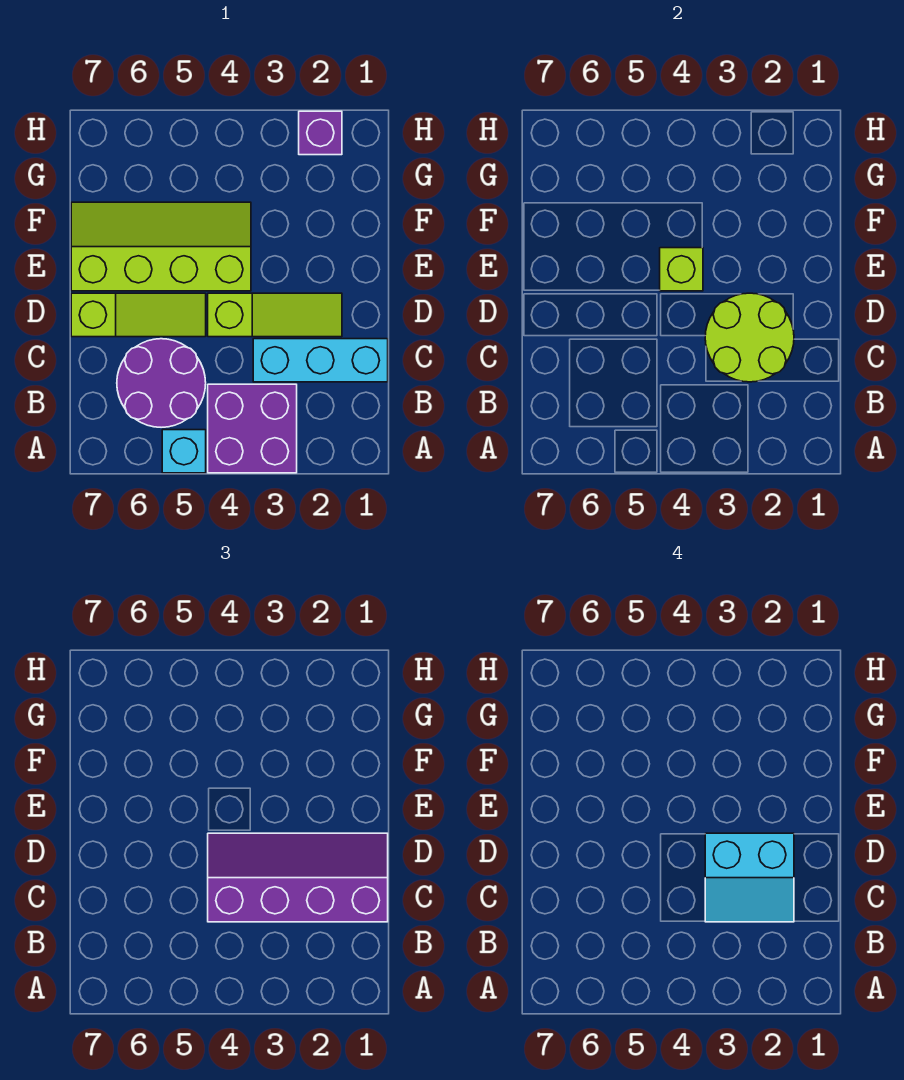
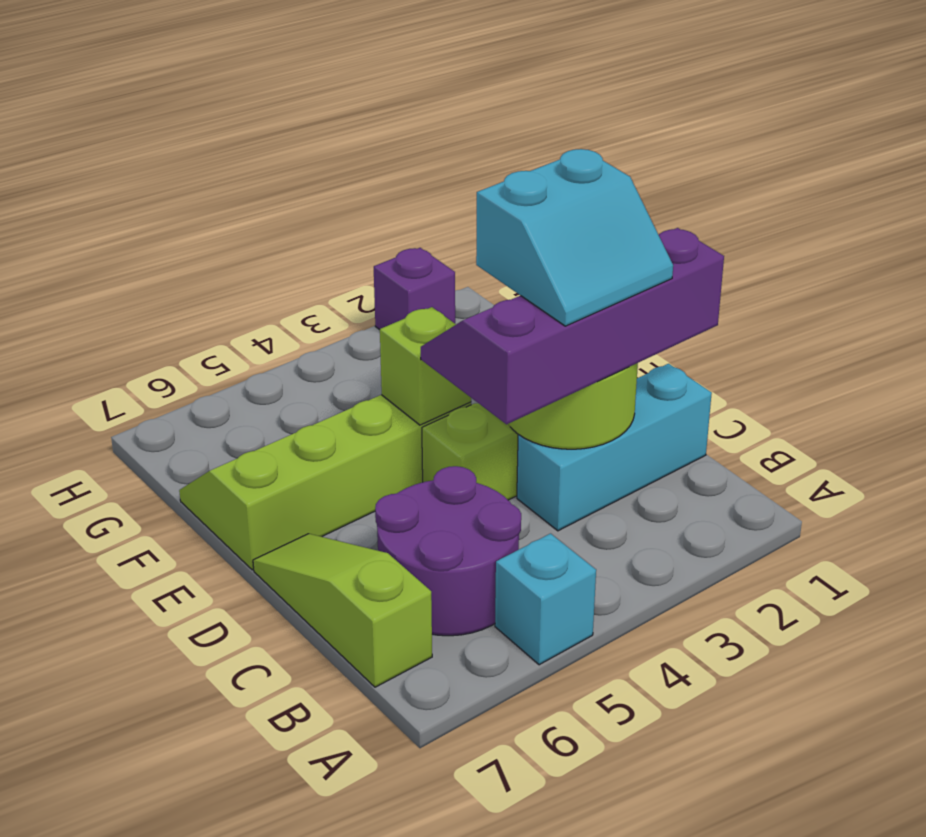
purple brick A3:B4 level 1 -> none
lime slope D5:D7 level 1 top 7 -> lime slope B7:D7 level 1 top B

